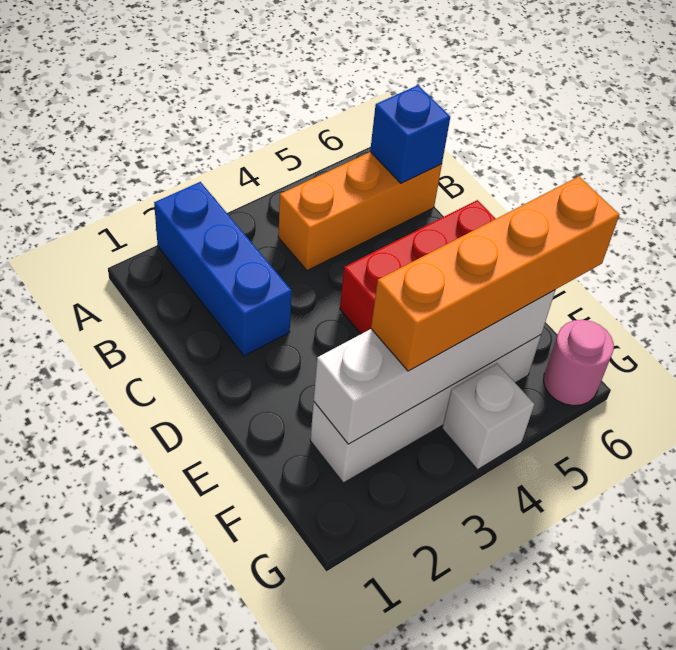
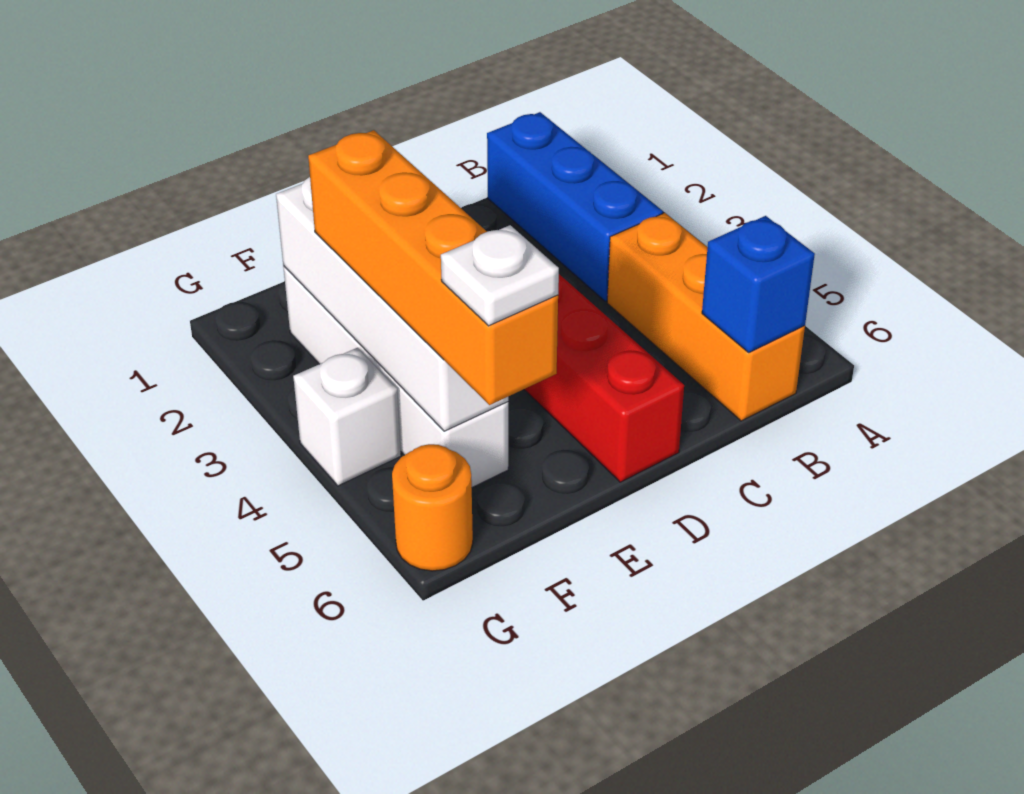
blue brick A2:C2 level 1 -> blue brick B1:B3 level 1
none -> white plate F6 level 4
pink round brick G6 level 1 -> orange round brick G6 level 1

